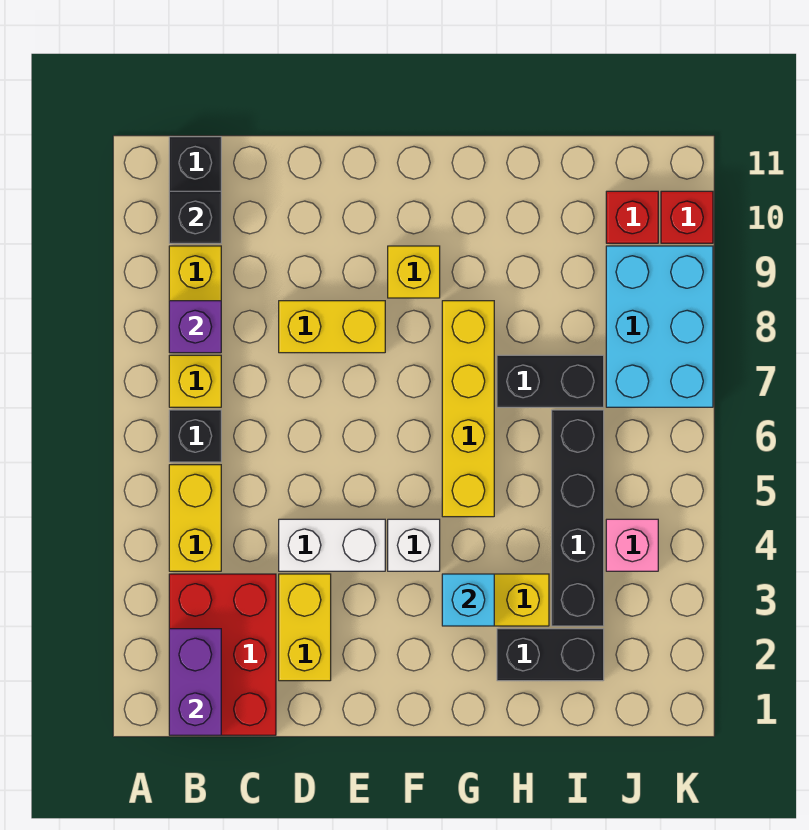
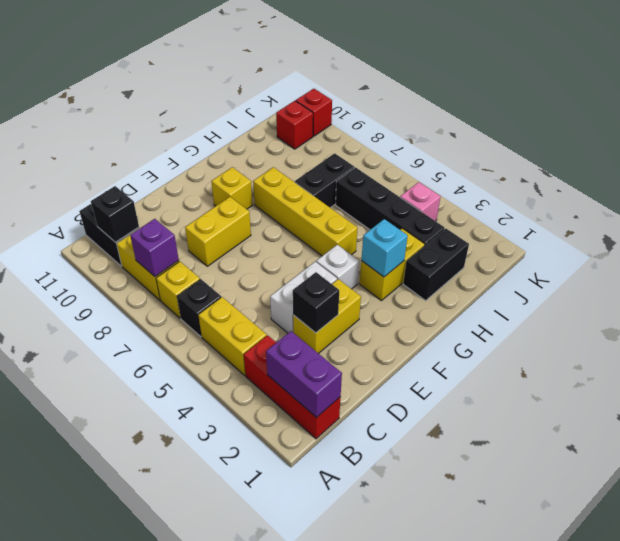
red brick B1:C3 level 1 -> red brick B1:B3 level 1
yellow brick D2:D3 level 1 -> yellow brick D3:E3 level 1
none -> black brick D3 level 2
cyan brick J7:K9 level 1 -> none

